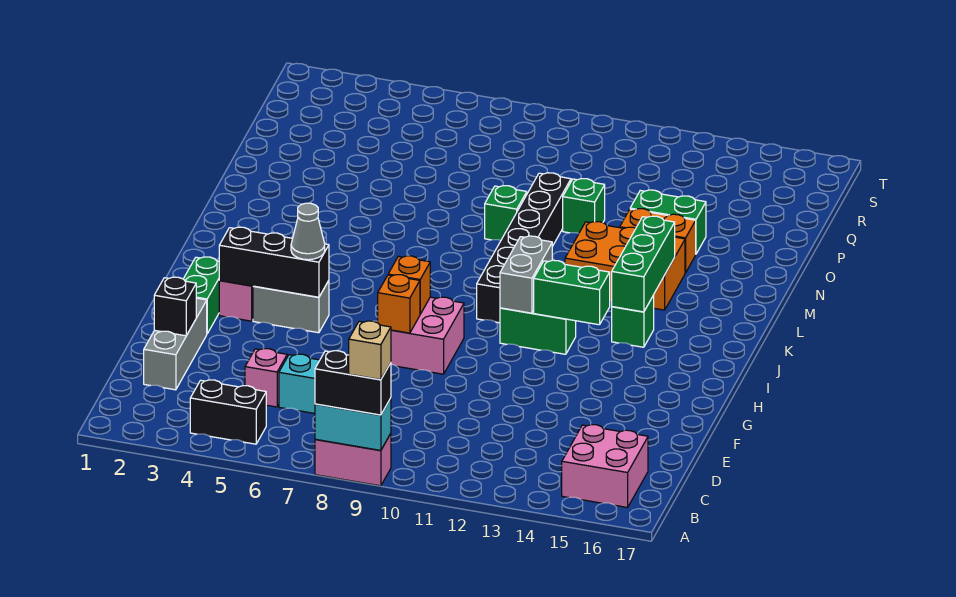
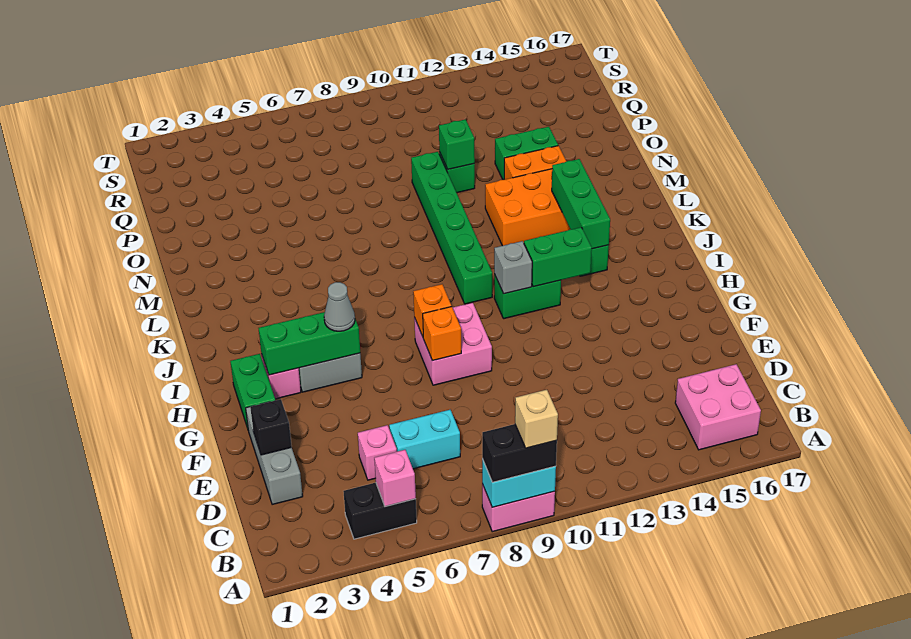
none -> pink brick B5 level 2
black brick H3:H5 level 2 -> green brick H3:H5 level 2
grey brick I11:J11 level 2 -> grey brick I11 level 2
black brick J10:O10 level 1 -> green brick J10:O10 level 1
green brick N9 level 1 -> green brick O11 level 2

